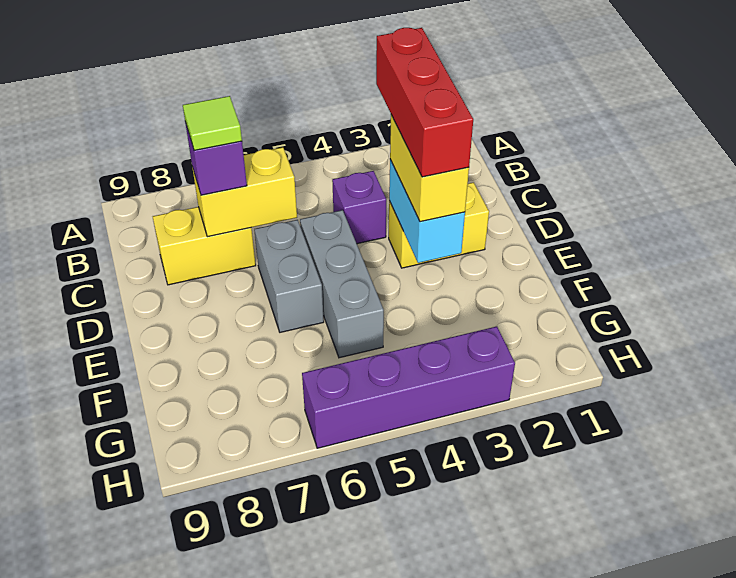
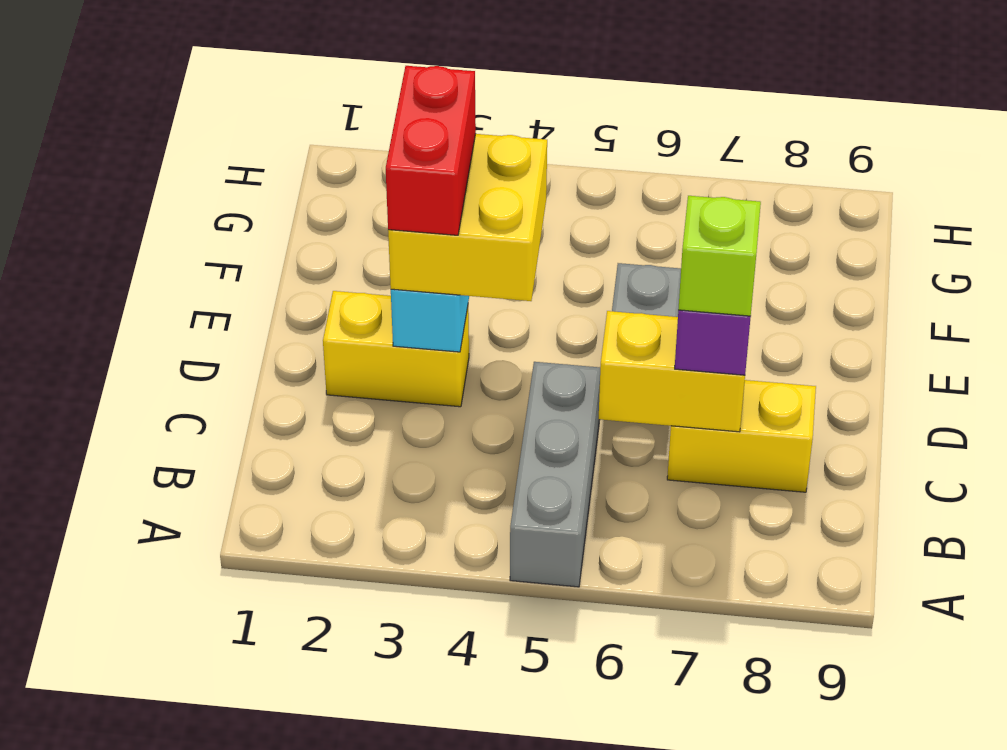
red brick C3:E3 level 4 -> red brick D3:E3 level 4
purple brick C4 level 1 -> none
lime tile C7 level 4 -> lime brick C7 level 4
yellow brick D3:E3 level 3 -> yellow brick D3:E4 level 3
grey brick D5:F5 level 1 -> grey brick A5:C5 level 1
purple brick H3:H6 level 1 -> none

